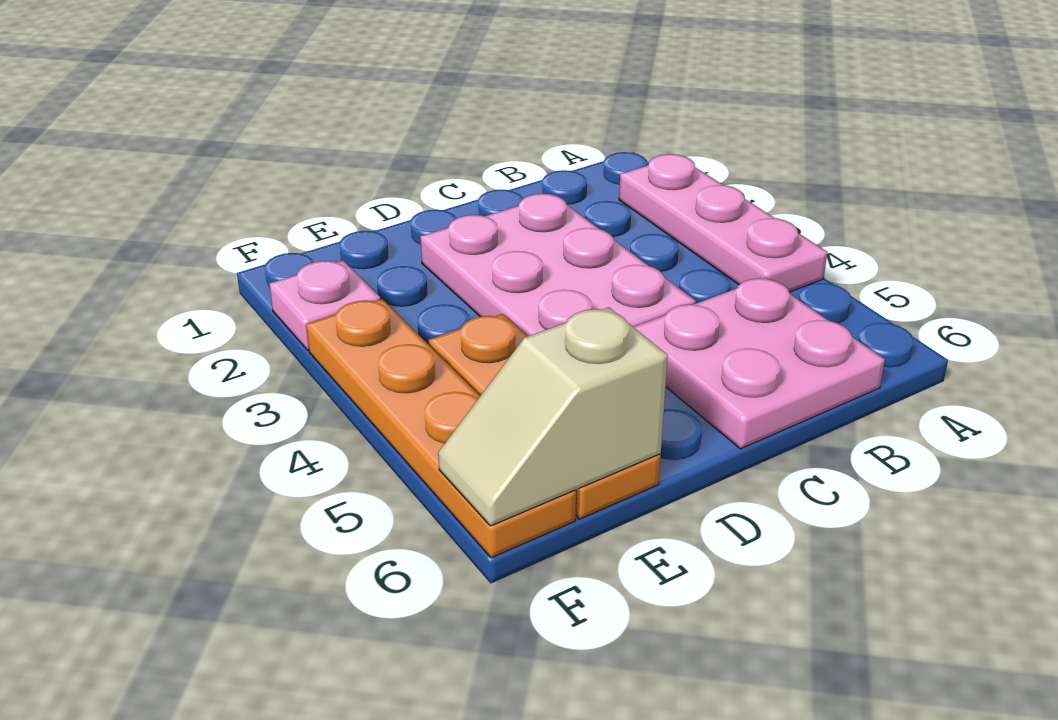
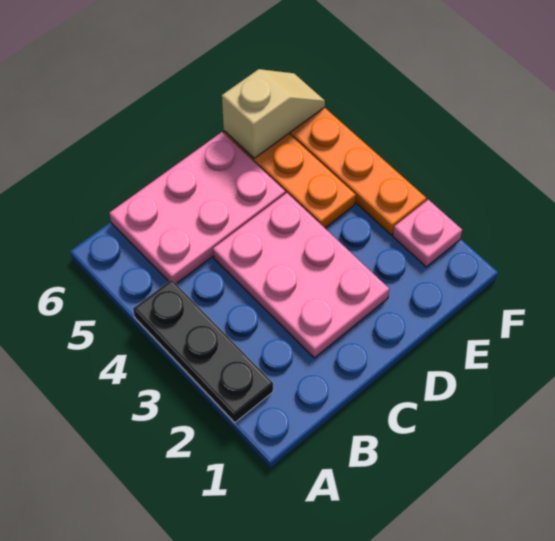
pink plate A2:A4 level 1 -> black plate A2:A4 level 1
pink plate B5:C6 level 1 -> pink plate B5:D6 level 1

